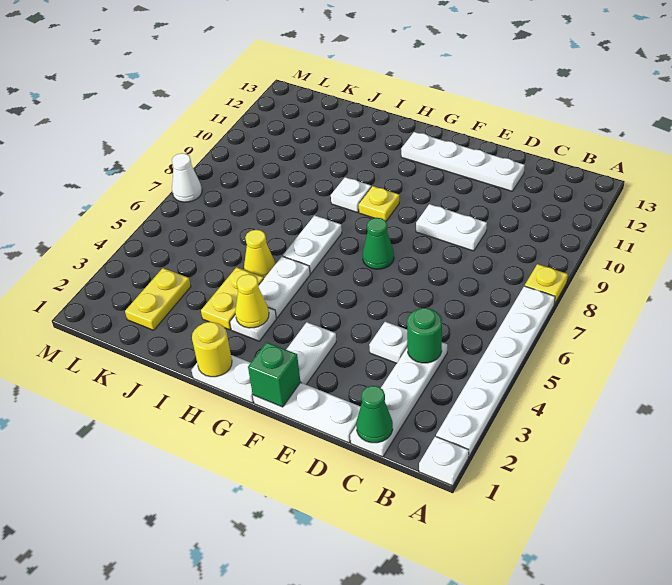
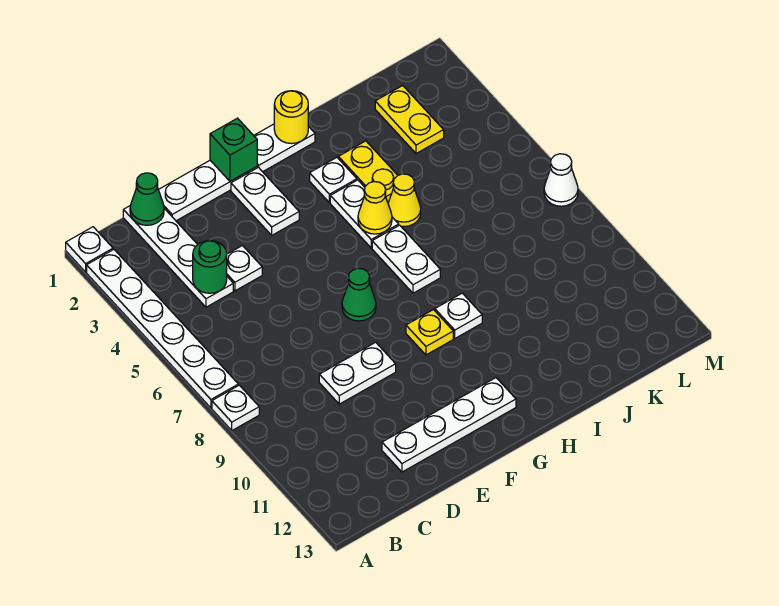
yellow plate A8 level 1 -> white plate A8 level 1
yellow cone H3 level 2 -> yellow cone H5 level 2

